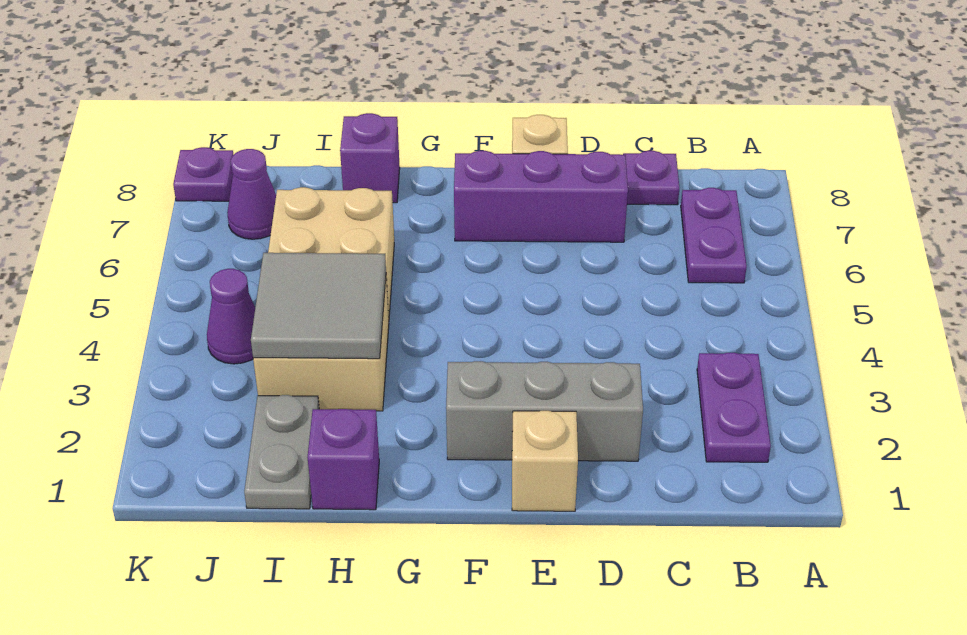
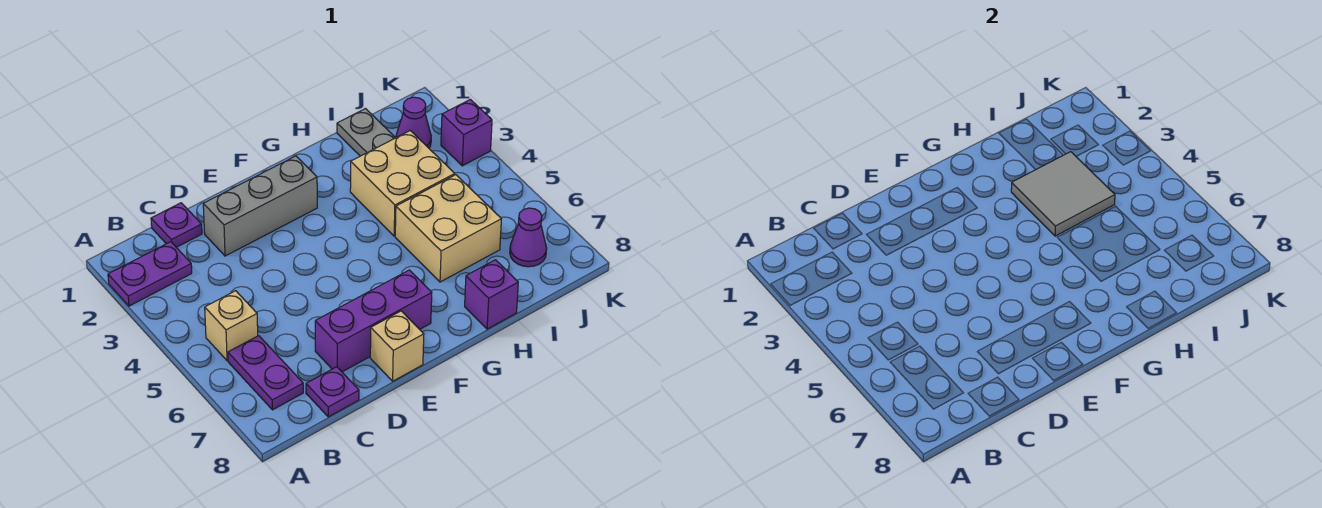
purple plate B2:B3 level 1 -> purple plate A2:B2 level 1
tan brick E1 level 1 -> tan brick B5 level 1
purple brick H1 level 1 -> purple brick K3 level 1
purple cone J4 level 1 -> purple cone J2 level 1
purple plate K8 level 1 -> purple plate C1 level 1

